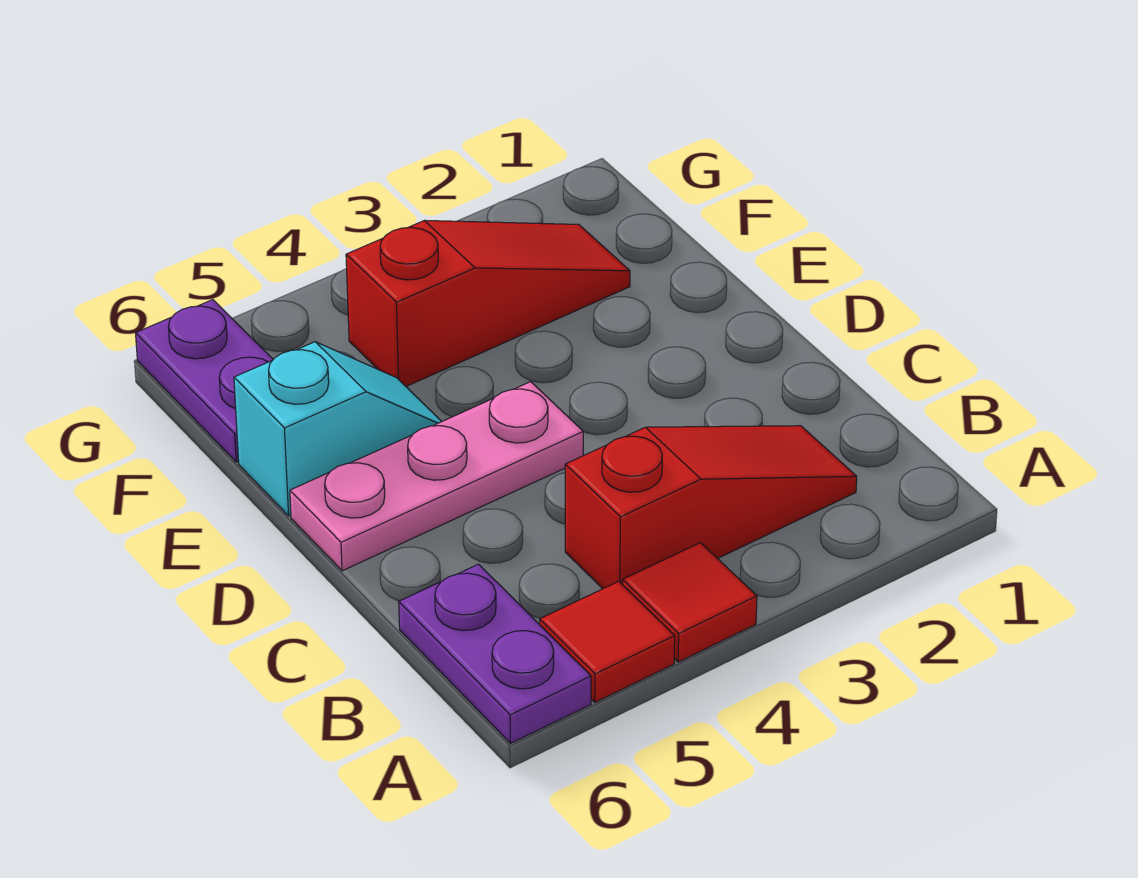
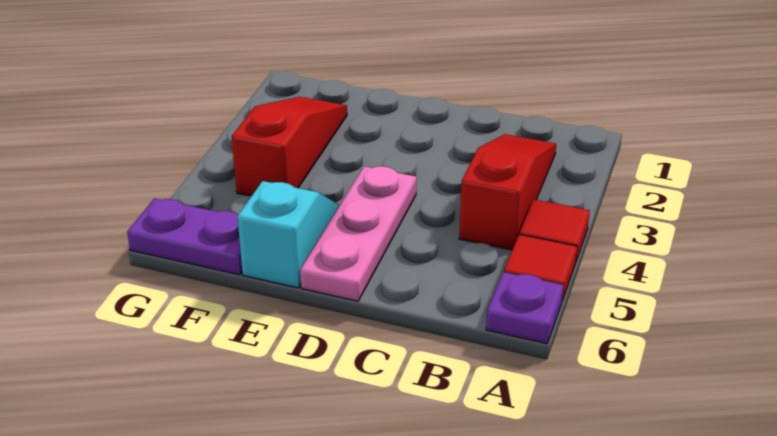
purple plate A6:B6 level 1 -> purple plate A6 level 1

